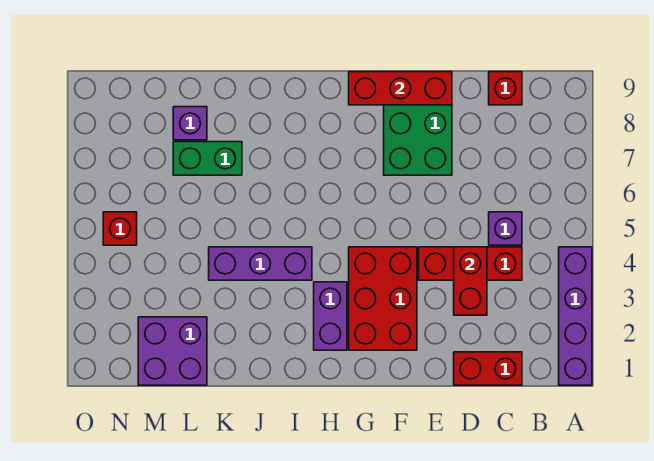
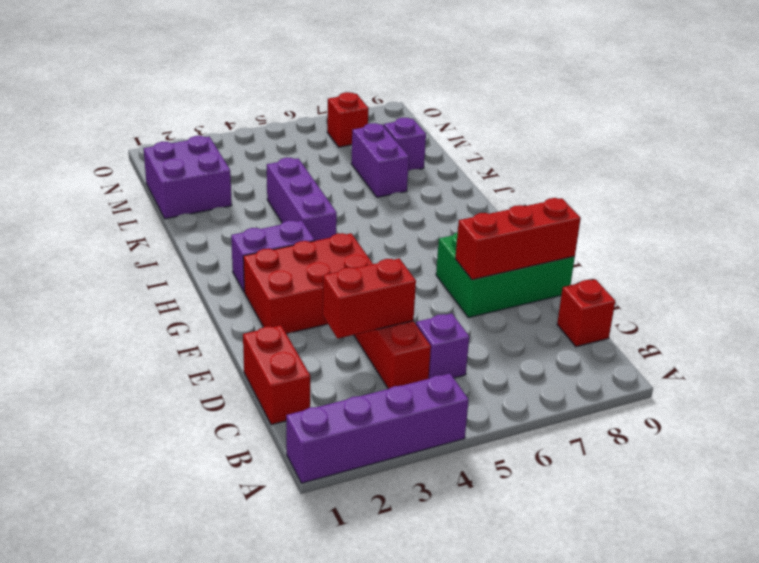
red brick E9:G9 level 2 -> red brick E7:E9 level 2
green brick K7:L7 level 1 -> purple brick K7:L7 level 1
red brick N5 level 1 -> red brick N7 level 1

